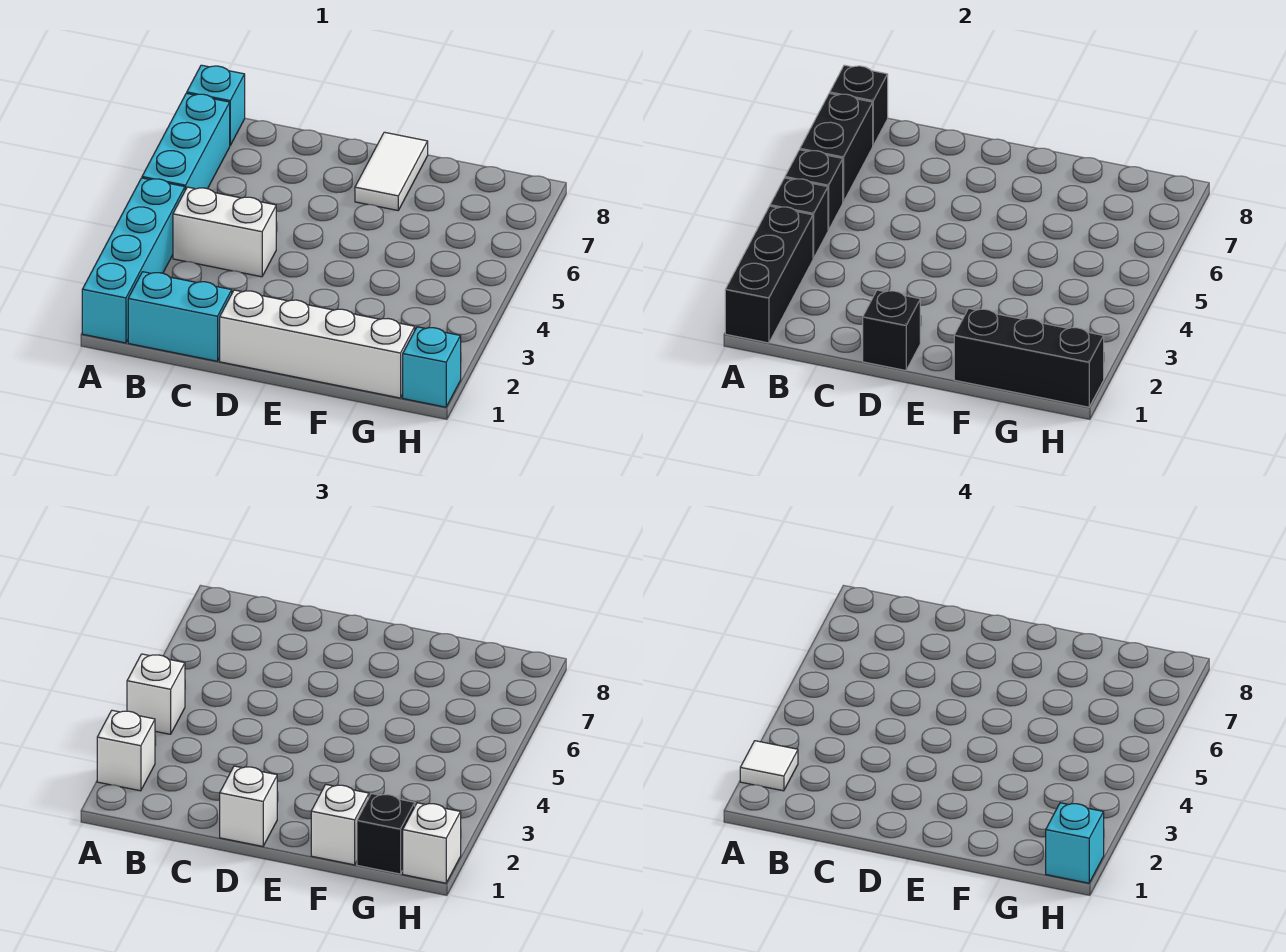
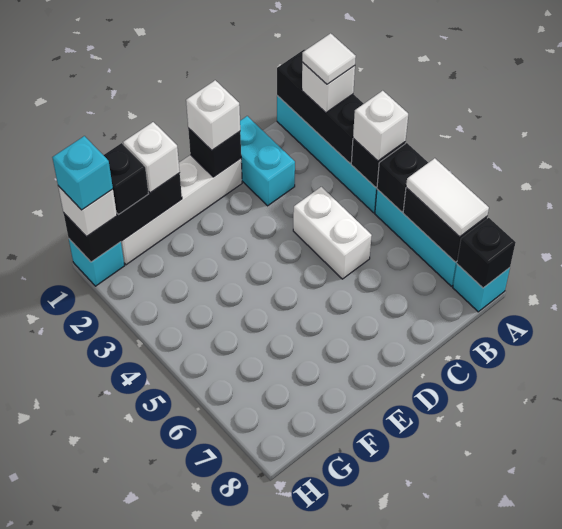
cyan brick B1:C1 level 1 -> cyan brick C1:C2 level 1
white brick B4:C4 level 1 -> white brick C4:C5 level 1
white tile E7:E8 level 1 -> white tile A6:A7 level 3

